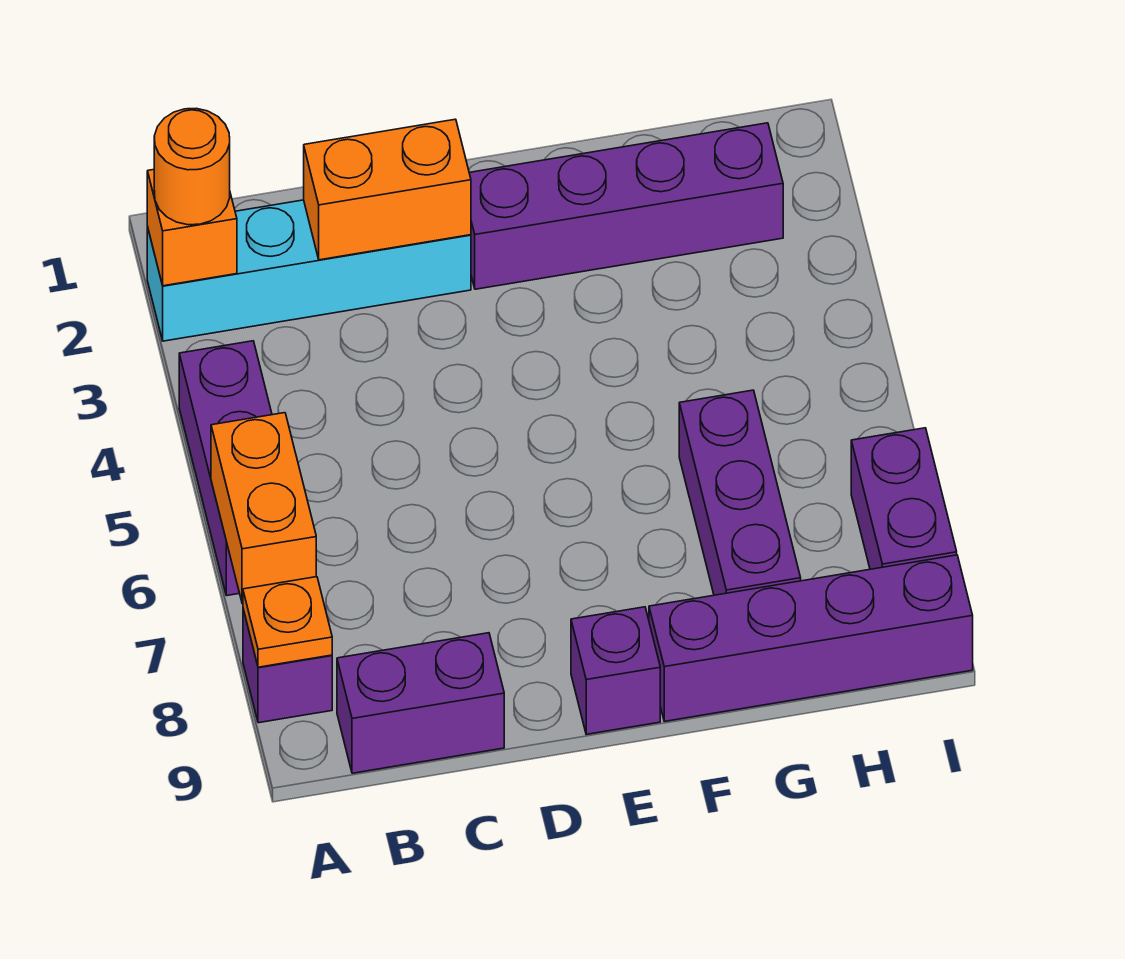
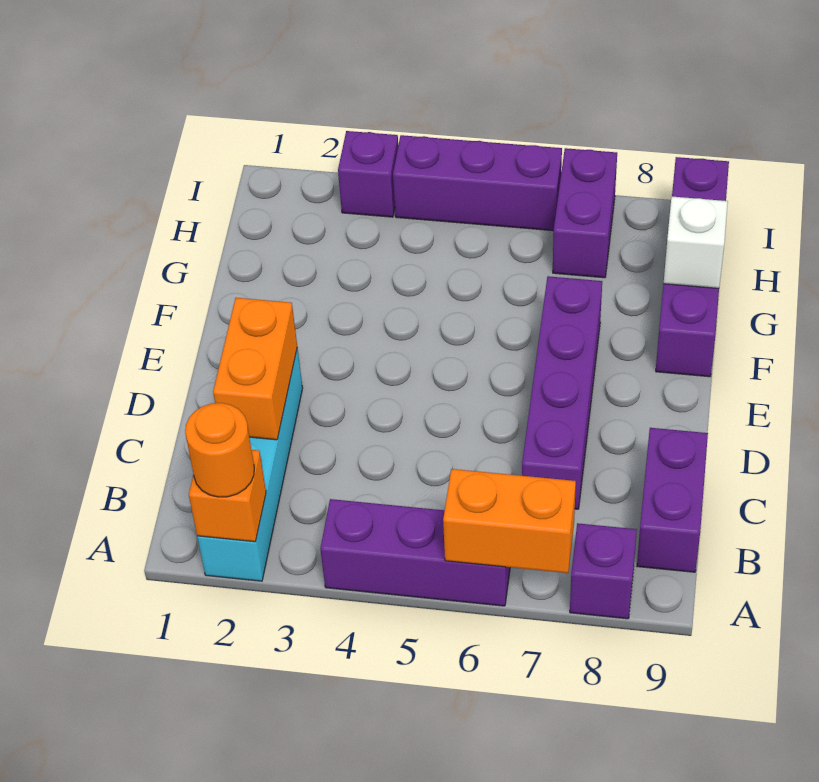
orange plate A8 level 2 -> none
purple brick E2:H2 level 1 -> purple brick C7:F7 level 1
purple brick E9 level 1 -> purple brick I3 level 1
purple brick G6:G8 level 1 -> purple brick I4:I6 level 1
none -> white brick G9 level 2
purple brick I7:I8 level 1 -> purple brick H7:I7 level 1

